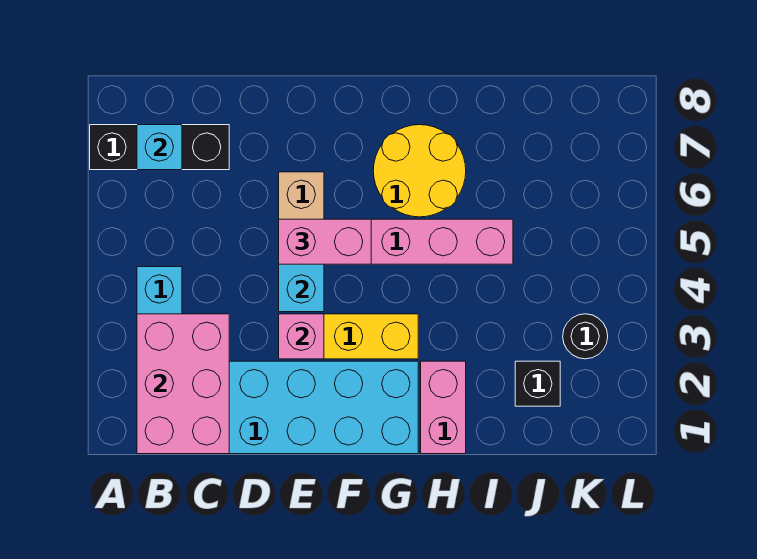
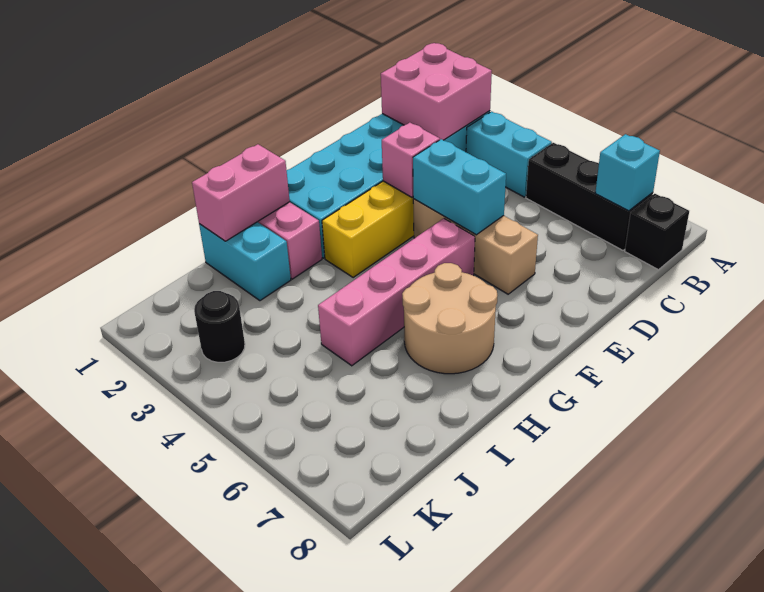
black brick A7:C7 level 1 -> black brick B5:B7 level 1
pink brick B1:C3 level 2 -> pink brick B1:C2 level 2
pink brick E5:F5 level 3 -> pink brick H1:I1 level 2
yellow round brick G6:H7 level 1 -> tan round brick G6:H7 level 1
none -> cyan brick I1:I2 level 1
black brick J2 level 1 -> black brick B8 level 1

